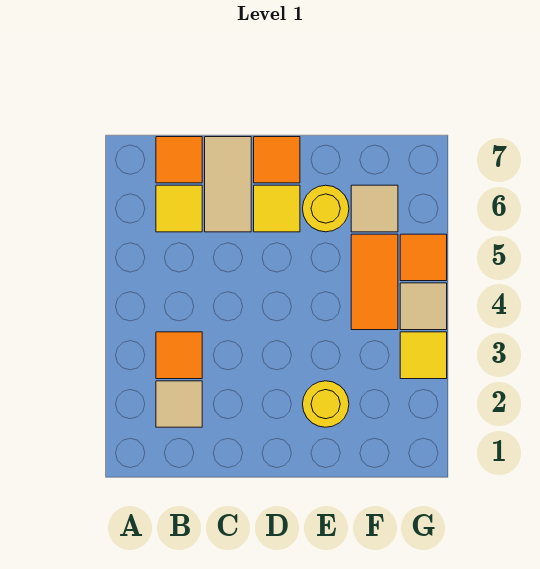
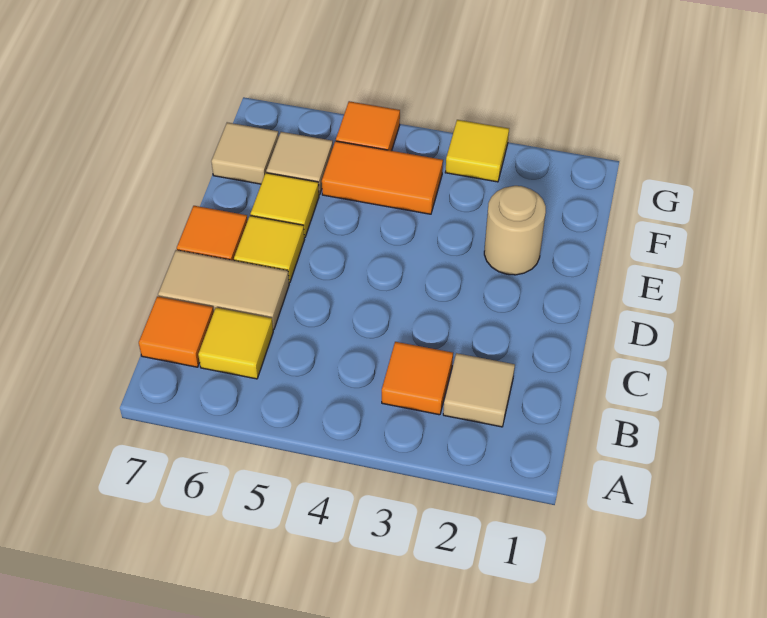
yellow round brick E2 level 1 -> tan round brick E2 level 1
yellow round brick E6 level 1 -> yellow tile E6 level 1
tan tile G4 level 1 -> tan tile F7 level 1

